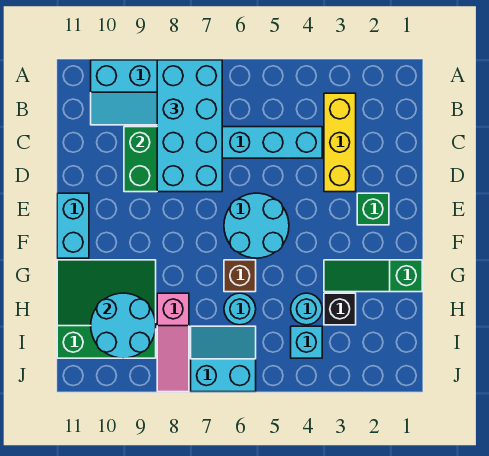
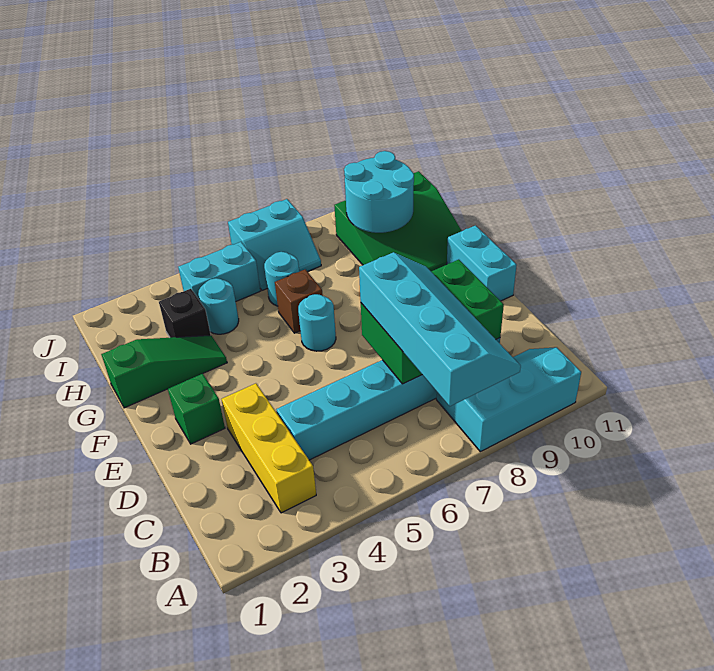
cyan brick A7:D8 level 3 -> cyan slope A7:D8 level 3 top 7
cyan round brick E5:F6 level 1 -> cyan round brick F6 level 1
pink slope H8:J8 level 1 top H -> none
cyan brick I4 level 1 -> cyan brick I4:I5 level 1

